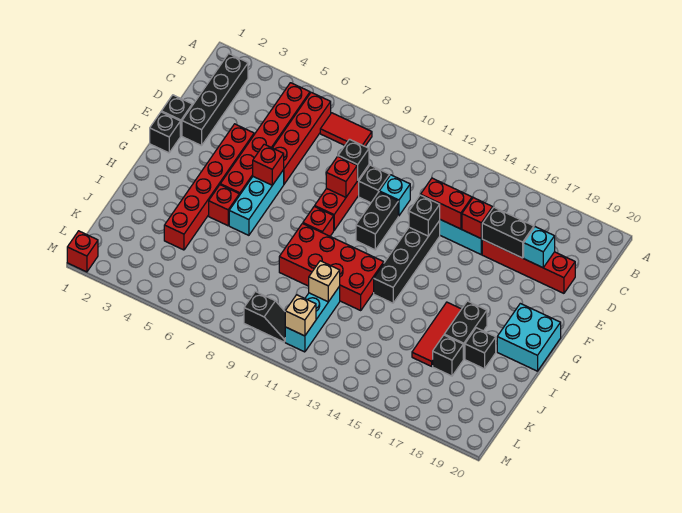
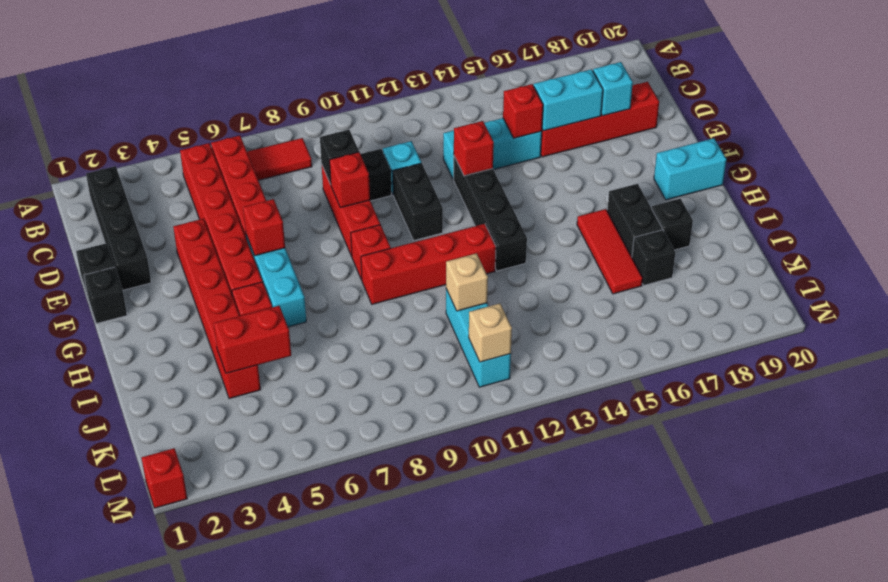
red brick D13:D14 level 2 -> red brick J4:J5 level 2
black brick D16:D17 level 2 -> cyan brick D16:D17 level 2
black brick E13 level 2 -> red brick E13 level 2
cyan brick G19:H20 level 1 -> cyan brick G19:G20 level 1
red brick H9:I12 level 1 -> red brick H9:H12 level 1
black slope L9:L10 level 1 top 9 -> none

